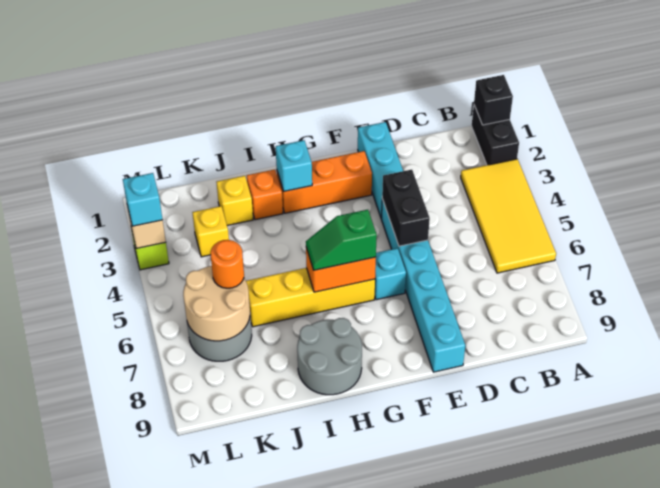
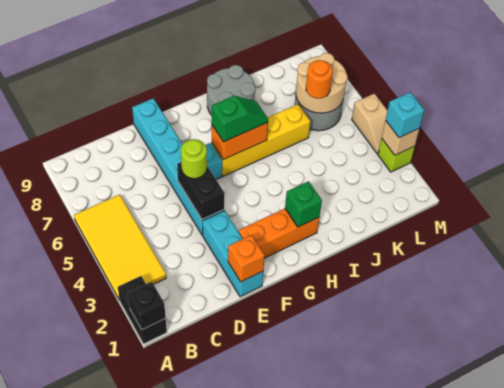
none -> lime round brick E5 level 3
cyan brick H2 level 2 -> green brick H2 level 2
orange brick I2 level 1 -> orange brick E1 level 2
yellow brick J2 level 1 -> none
yellow brick K3 level 1 -> none
none -> tan slope M4:M5 level 1 top 5

